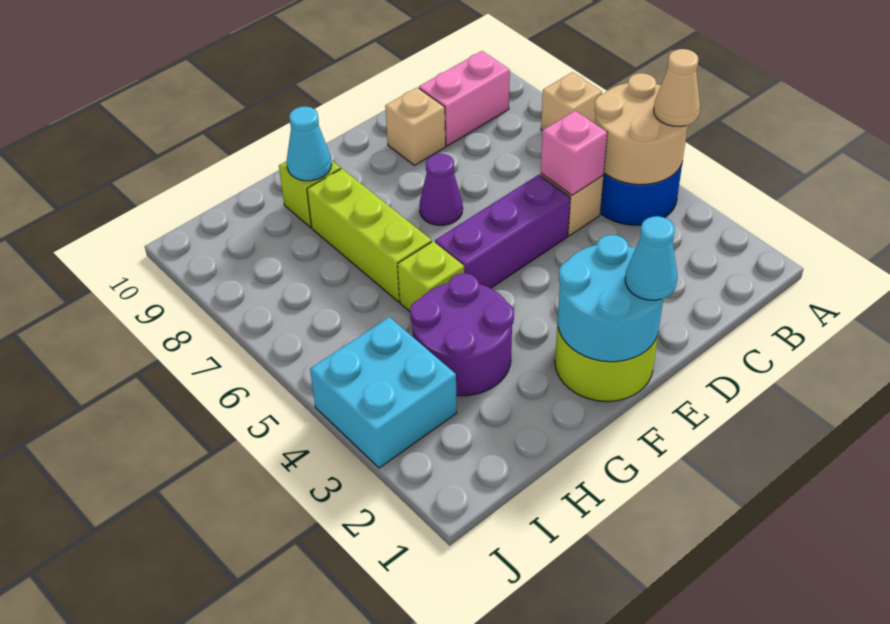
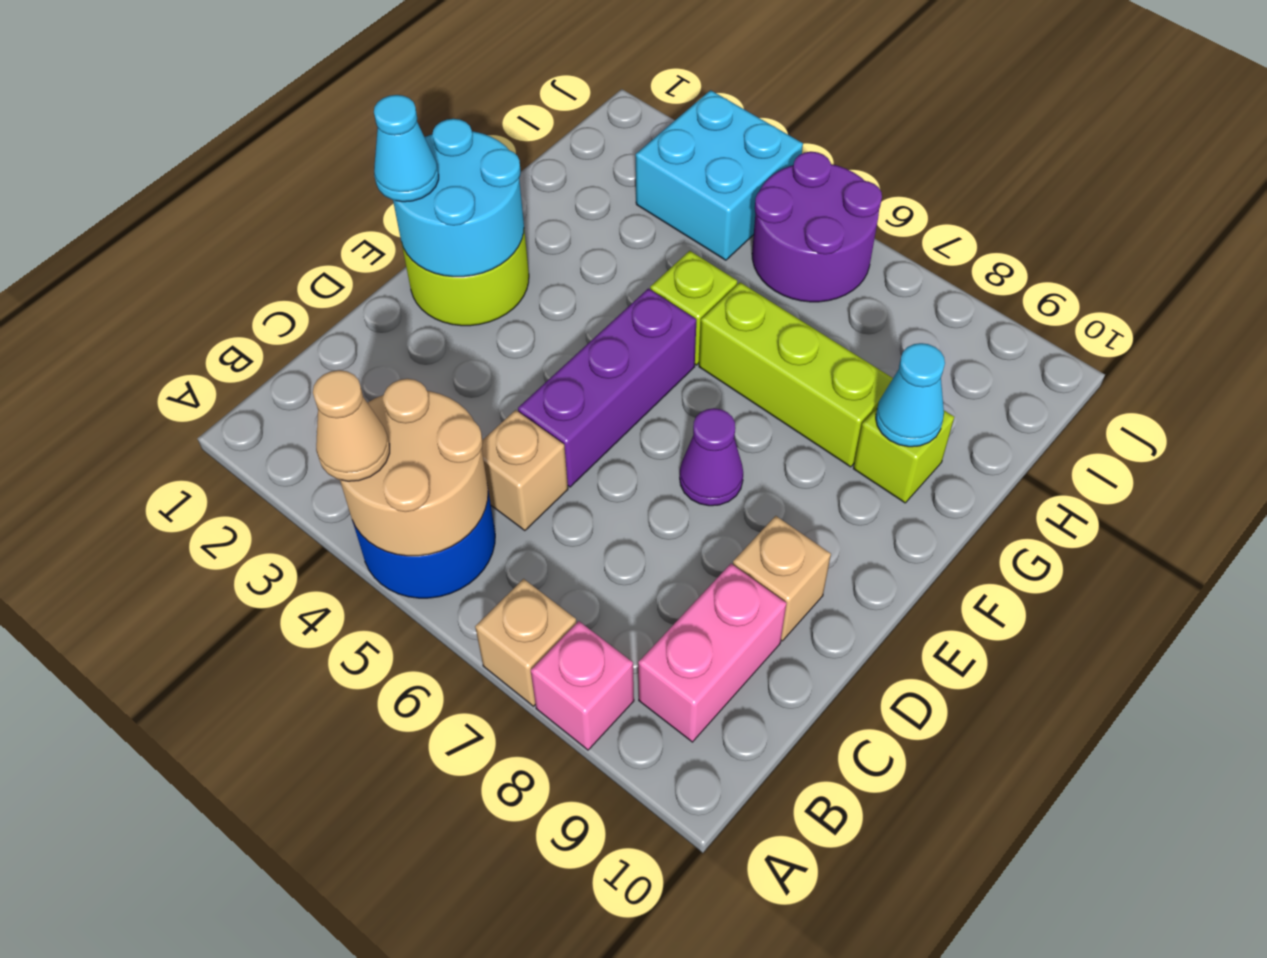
pink brick C5 level 2 -> pink brick A8 level 1
purple round brick G3:H4 level 1 -> purple round brick I5:J6 level 1

